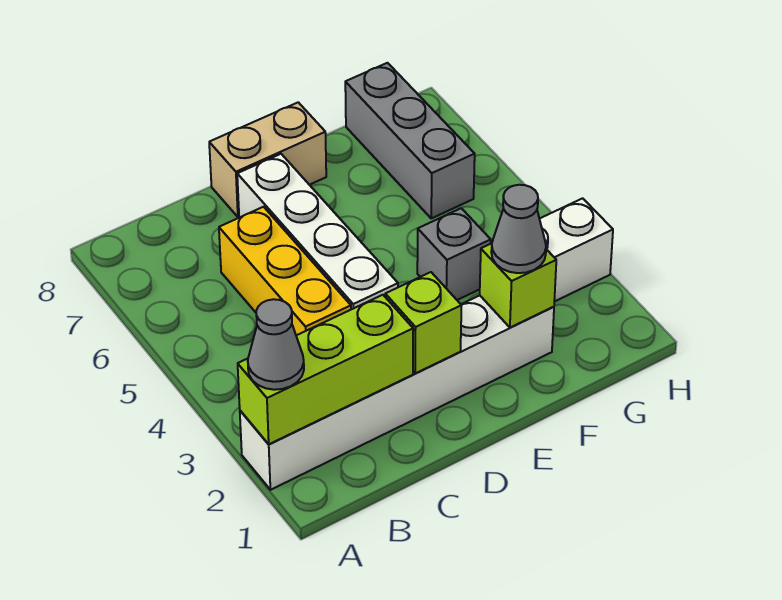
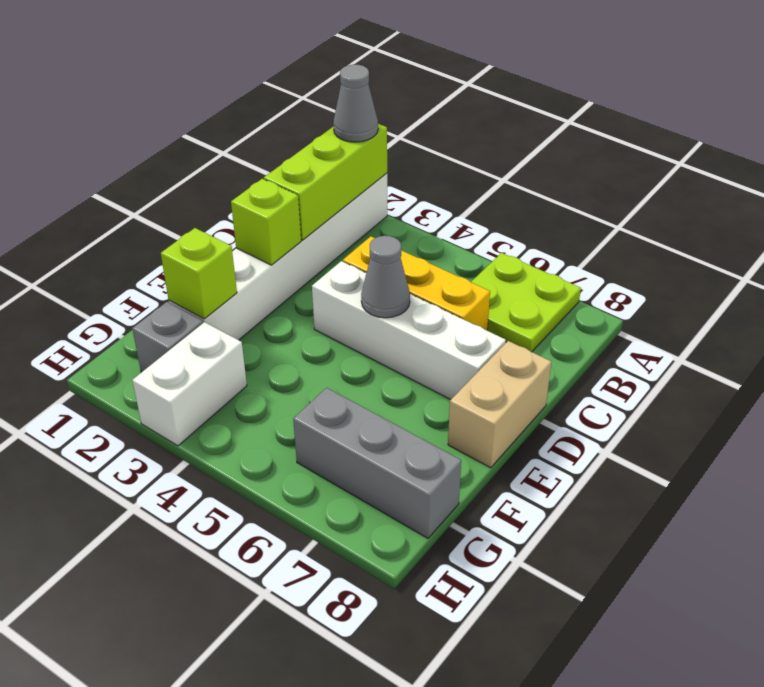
none -> lime plate A6:B7 level 1
grey cone F2 level 3 -> grey cone D5 level 2
grey brick F4 level 1 -> grey brick G2 level 1

